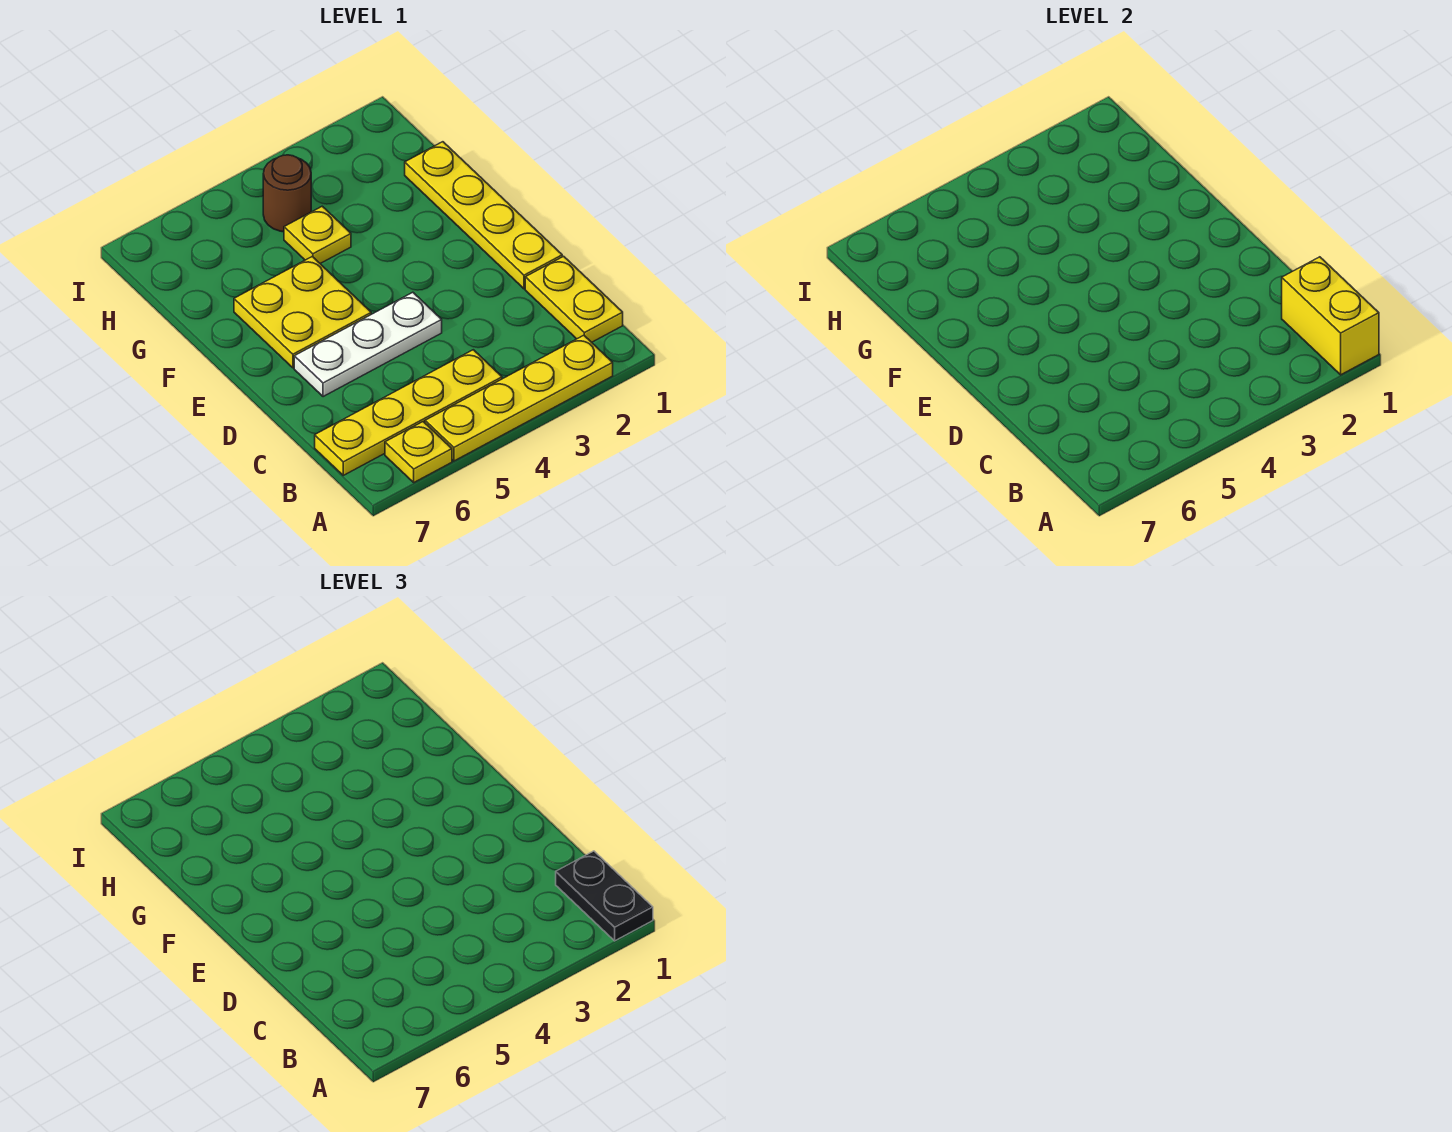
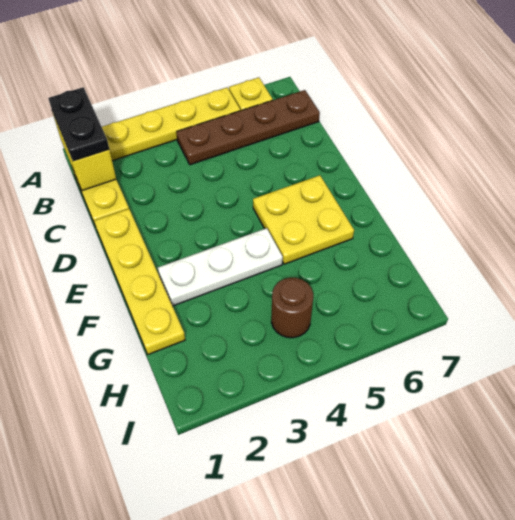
yellow plate B4:B7 level 1 -> brown plate B4:B7 level 1
white plate D4:D6 level 1 -> white plate F2:F4 level 1
yellow plate G4 level 1 -> none

